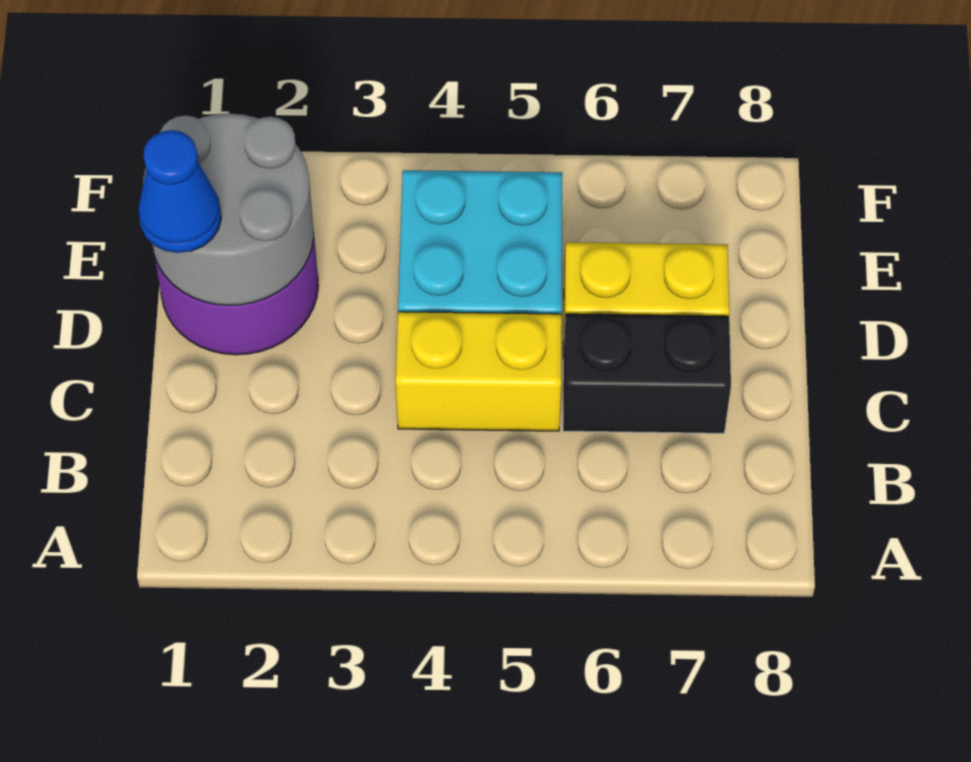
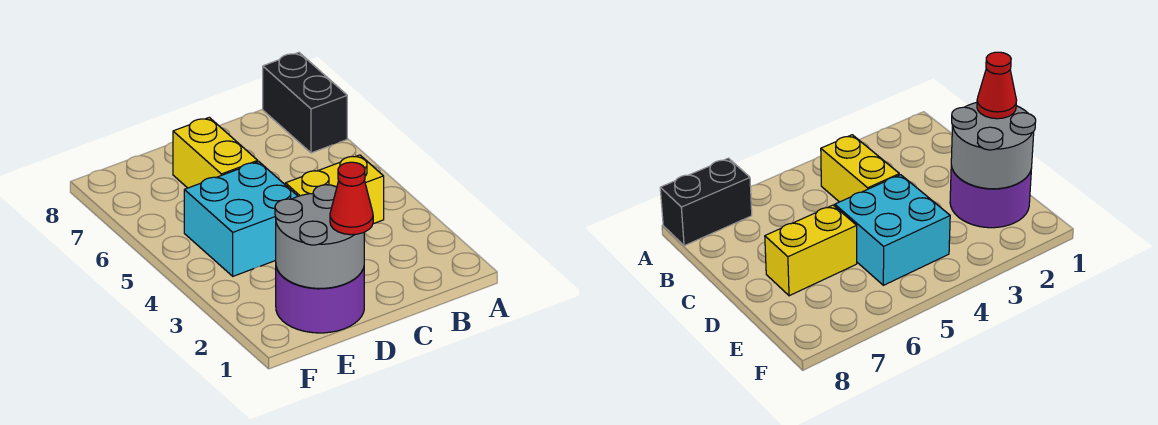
yellow brick C4:C5 level 1 -> yellow brick B4:C4 level 1
black brick C6:C7 level 1 -> black brick A7:A8 level 1
blue cone D1 level 3 -> red cone D1 level 3

